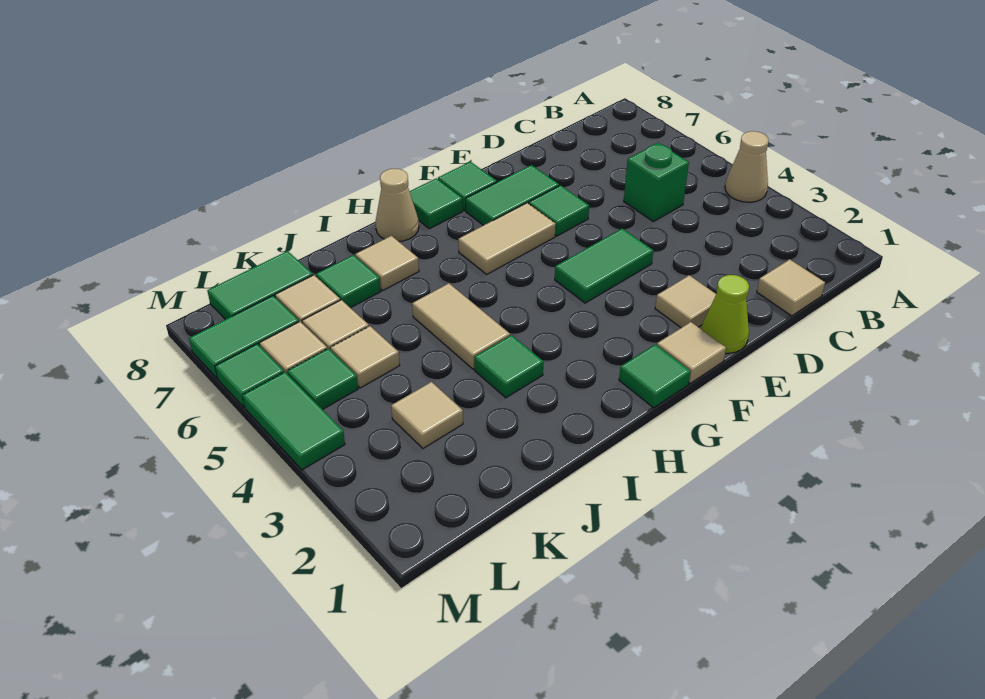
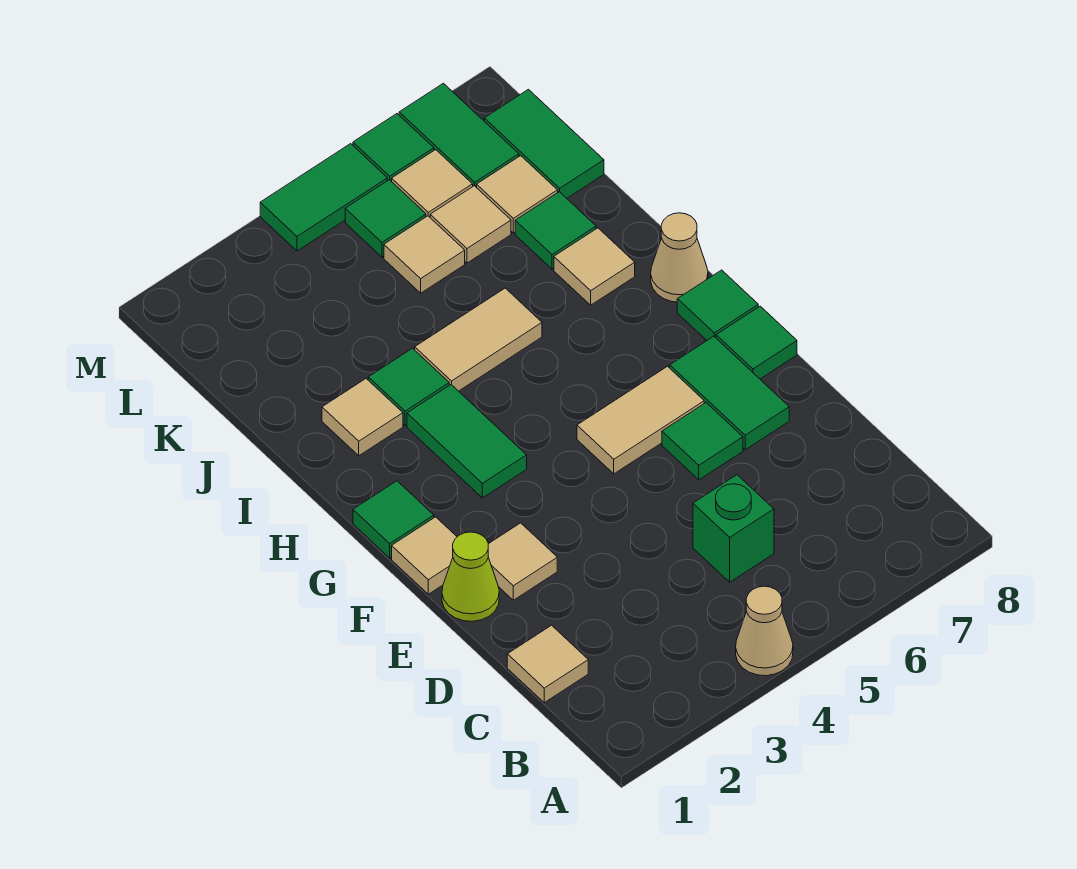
green tile E4:F4 level 1 -> green tile G3:H3 level 1
tan tile F6:G6 level 1 -> tan tile F5:F6 level 1
tan tile K3 level 1 -> tan tile I2 level 1

